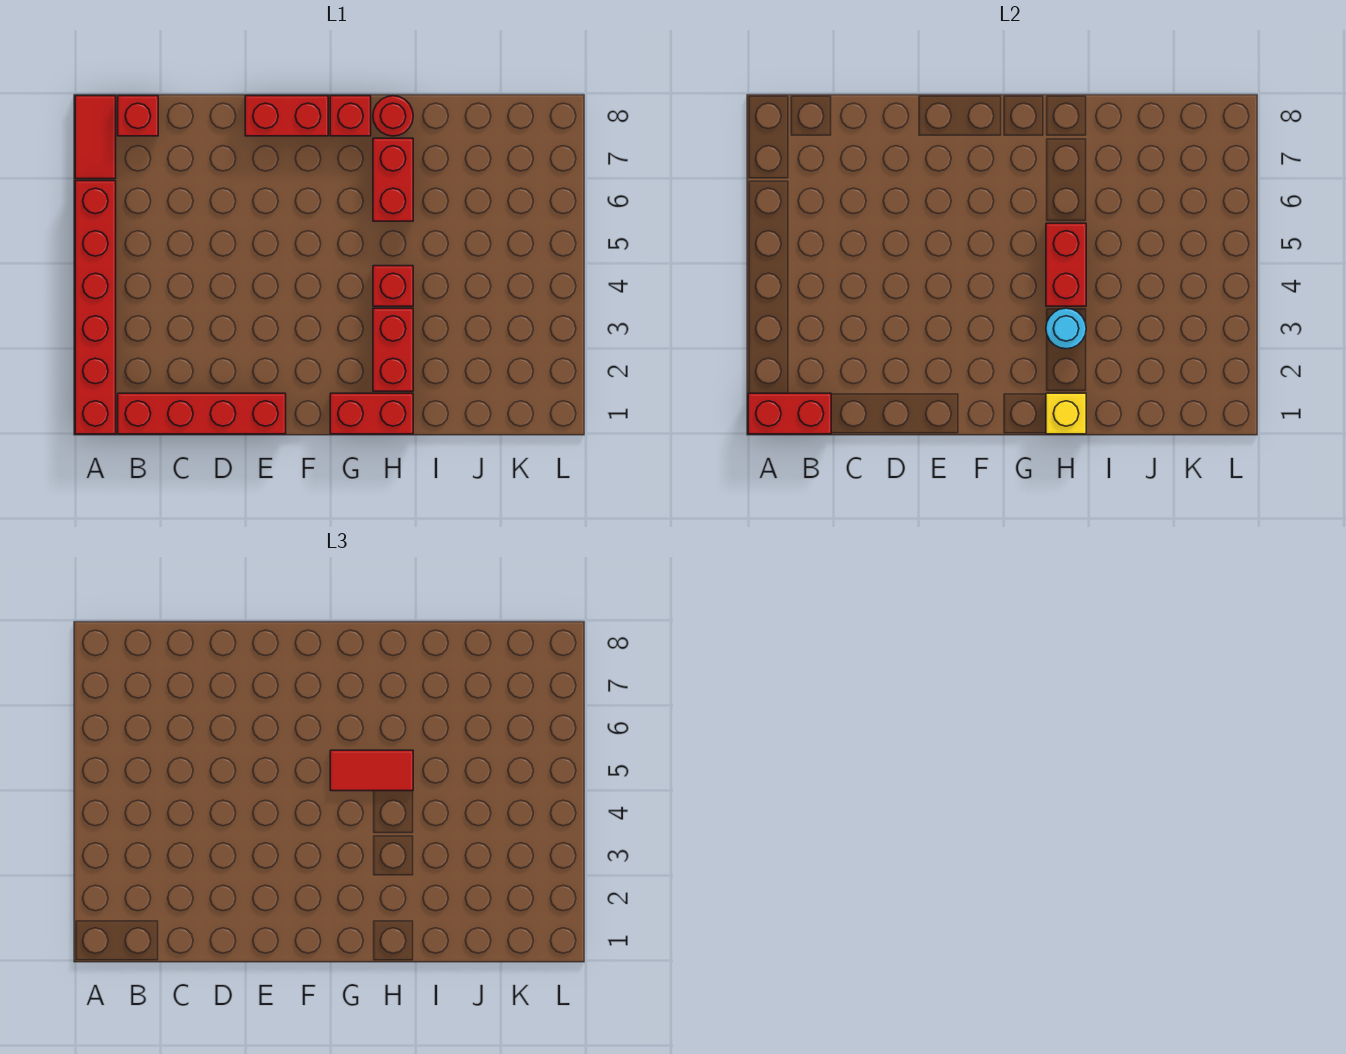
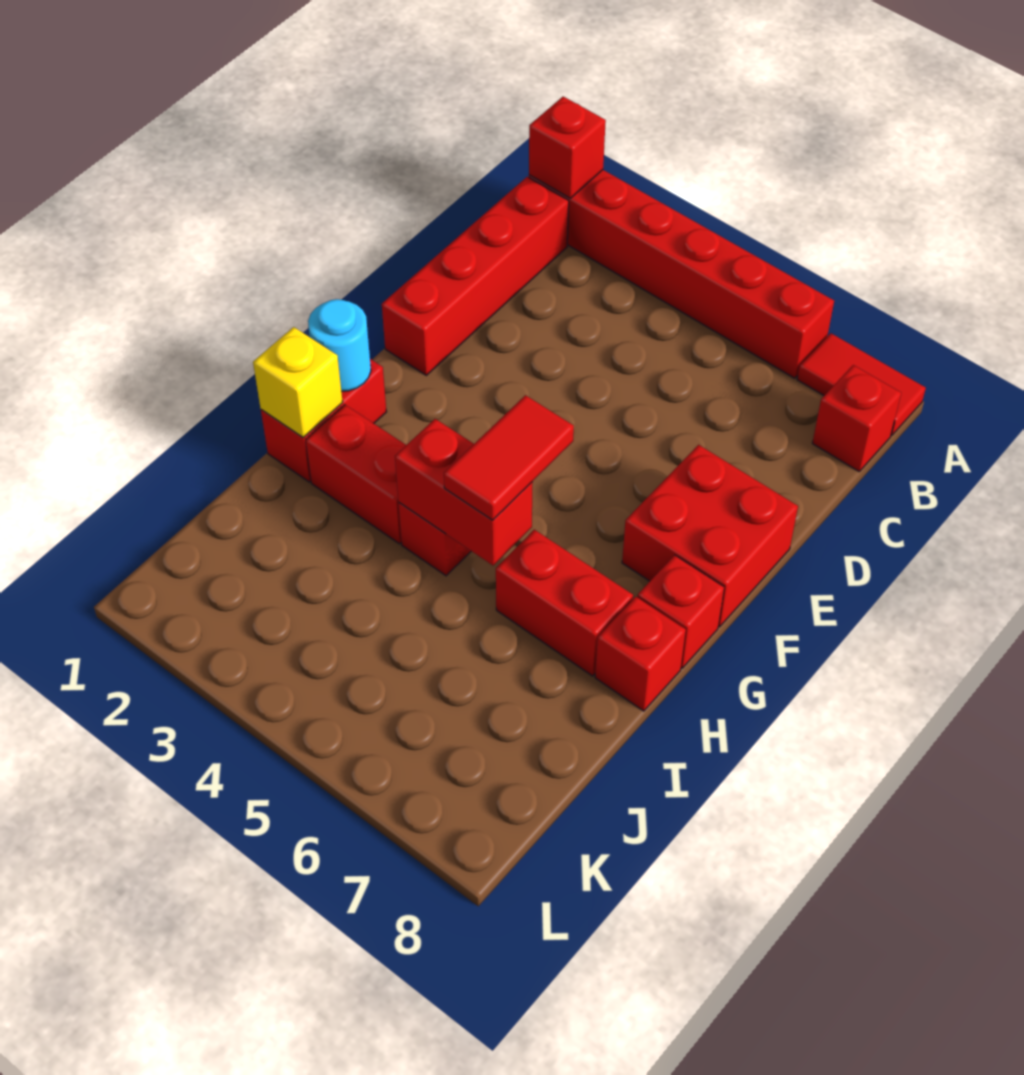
red brick A1:B1 level 2 -> red brick A1 level 2
red brick E8:F8 level 1 -> red brick E7:F8 level 1
cyan round brick H3 level 2 -> cyan round brick G1 level 2
red round brick H8 level 1 -> red brick H8 level 1

